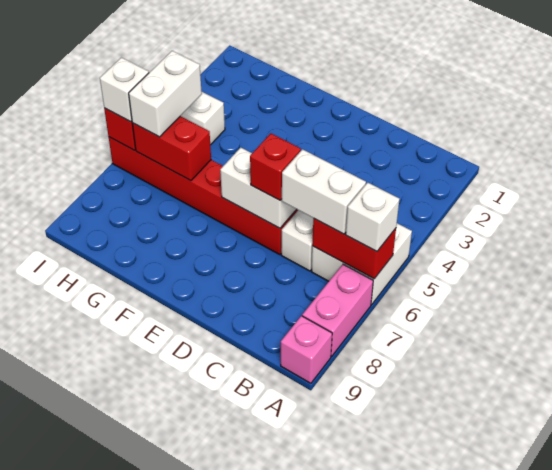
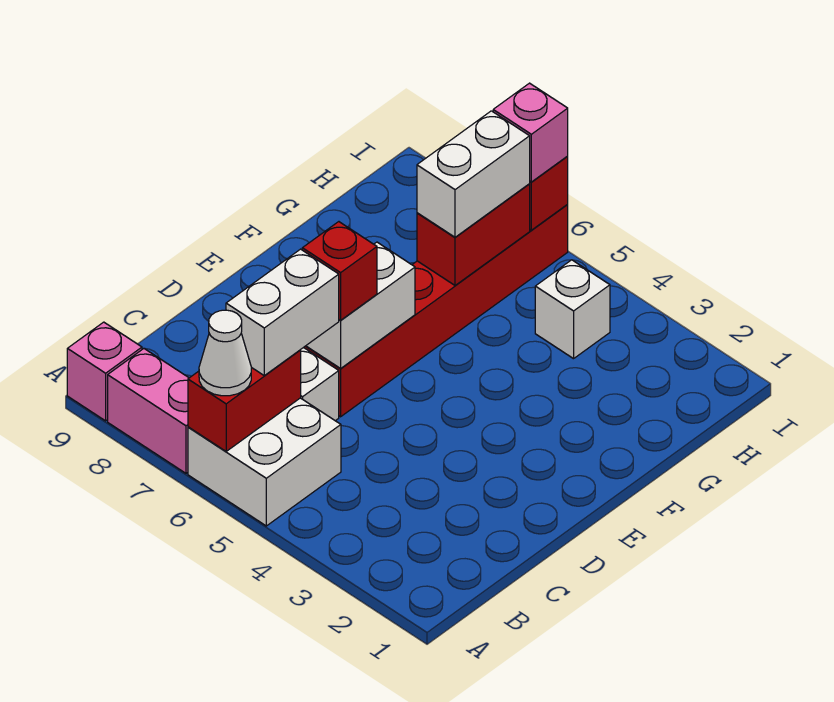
white brick A6 level 3 -> white cone A6 level 3
white brick H5:H6 level 3 -> white brick G6:H6 level 3
white brick I6 level 3 -> pink brick I6 level 3

